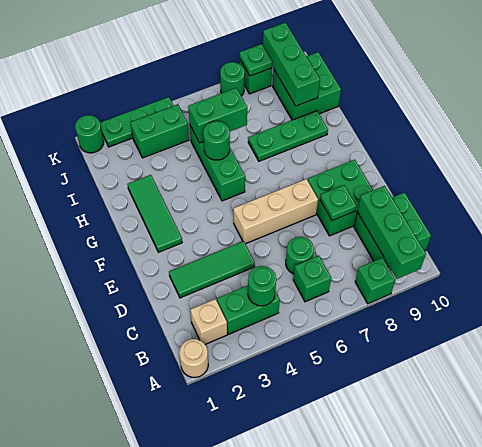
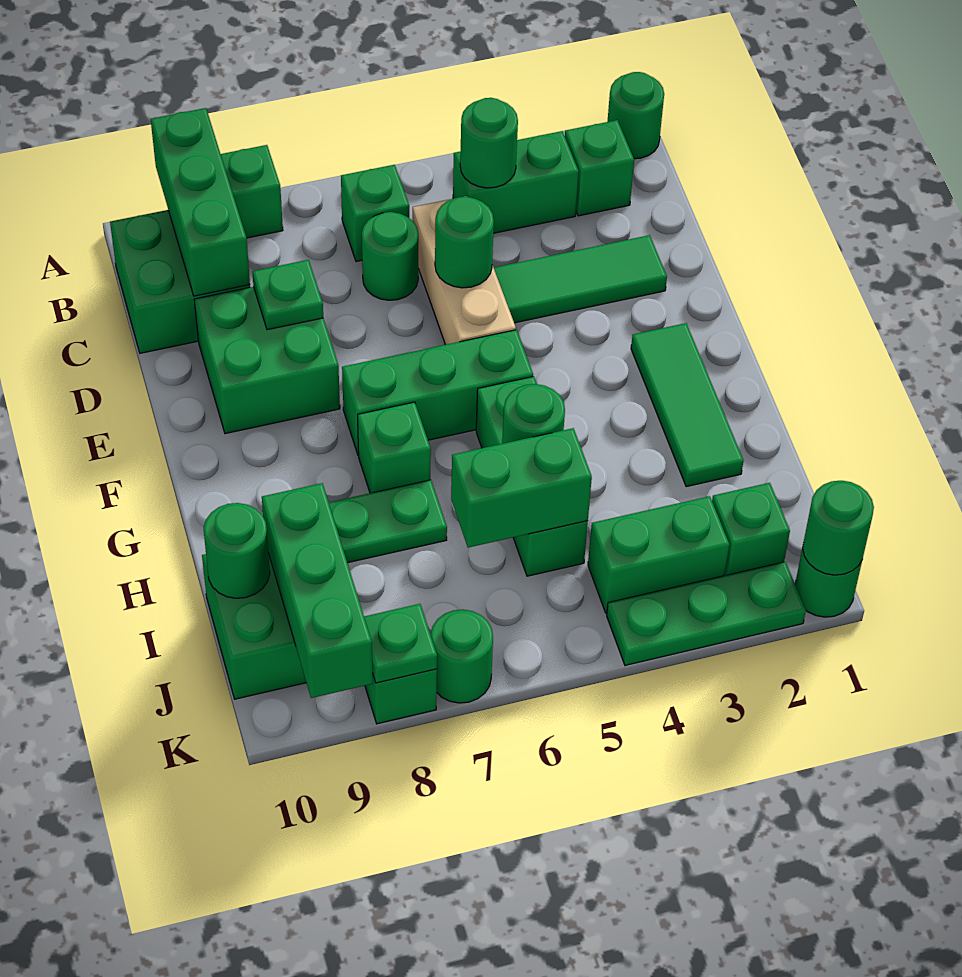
tan round brick A1 level 1 -> green round brick A1 level 1
tan brick B2 level 1 -> green brick B2 level 1
none -> green round brick D5 level 2
tan brick E5:E7 level 1 -> tan brick C5:E5 level 1
none -> green brick F5:F7 level 1
none -> green brick G7 level 1
none -> green round brick I10 level 2
none -> green brick J2 level 1
none -> green round brick K1 level 2

